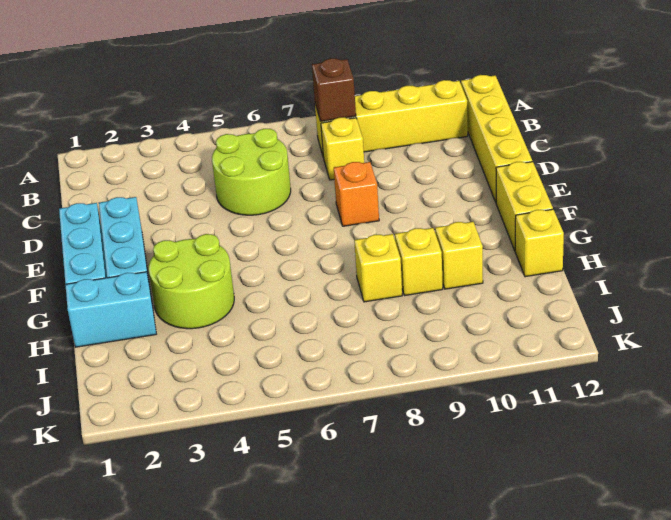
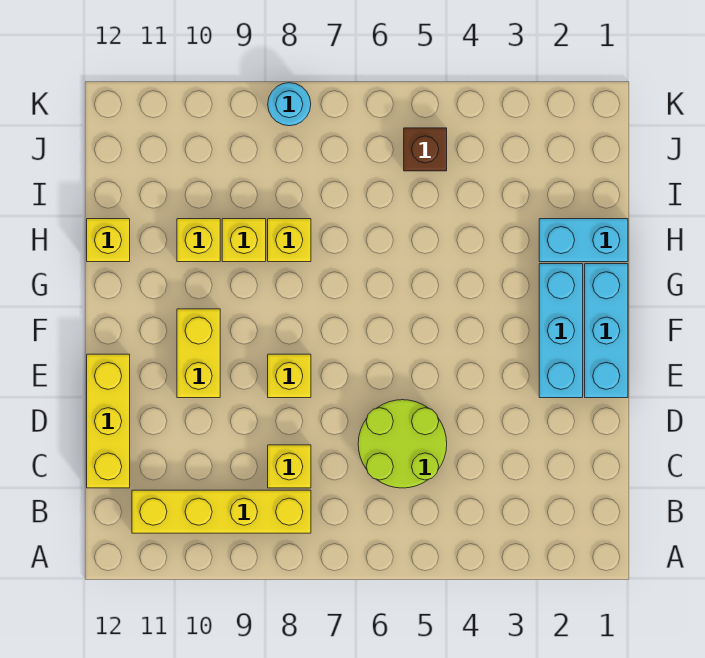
brown brick B8 level 2 -> brown brick J5 level 1
yellow brick B12:E12 level 1 -> yellow brick C12:E12 level 1
orange brick E8 level 1 -> yellow brick E8 level 1
yellow brick F12:G12 level 1 -> yellow brick E10:F10 level 1
lime round brick G3:H4 level 1 -> none
none -> cyan round brick K8 level 1

